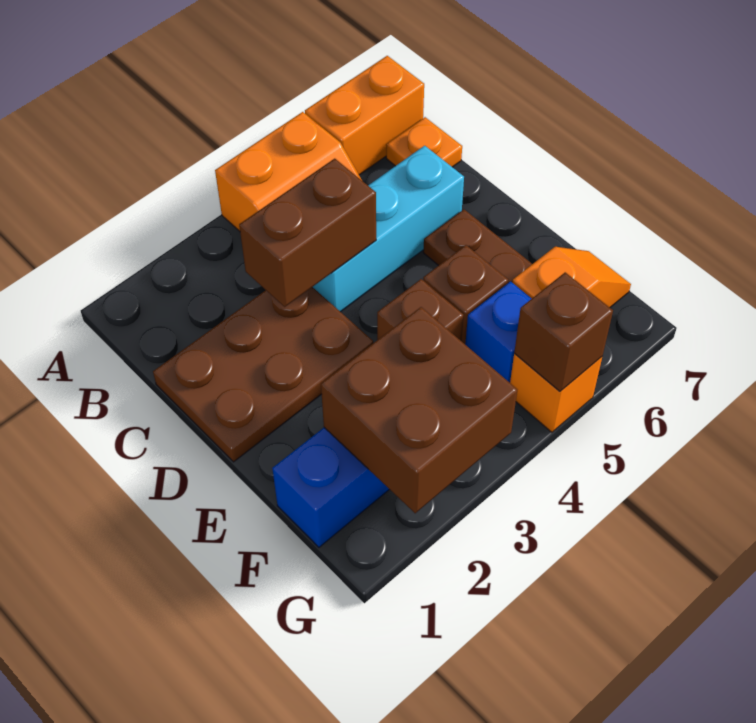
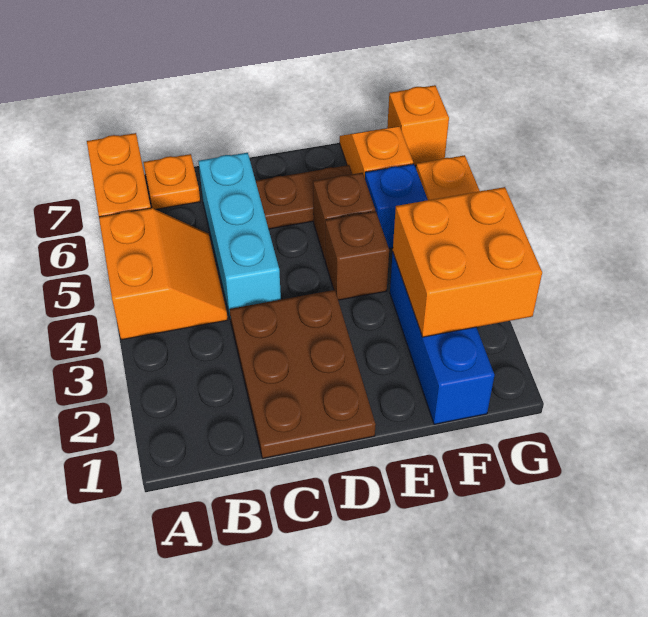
brown brick C3:C4 level 2 -> none
brown brick F2:G3 level 2 -> orange brick F2:G3 level 2
brown brick G5 level 2 -> none
none -> orange brick G7 level 1

